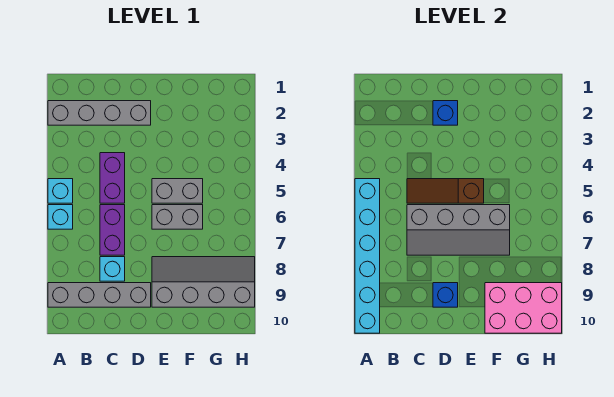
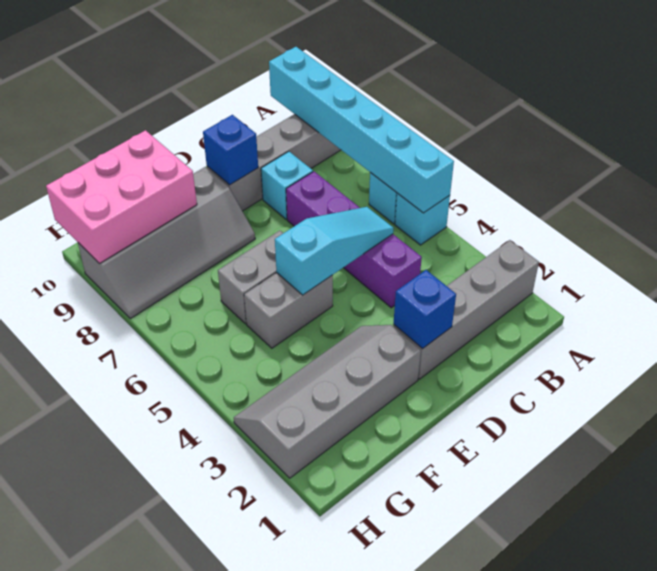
brown slope C5:E5 level 2 top E -> cyan slope C5:E5 level 2 top E
grey slope C6:F7 level 2 top 6 -> grey slope E2:H3 level 1 top 2

